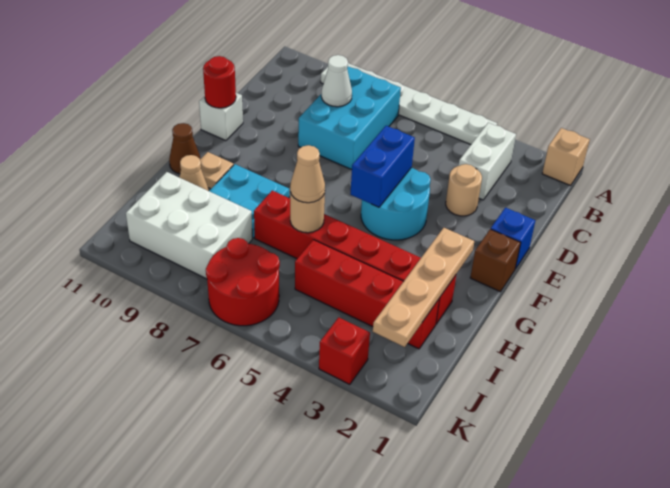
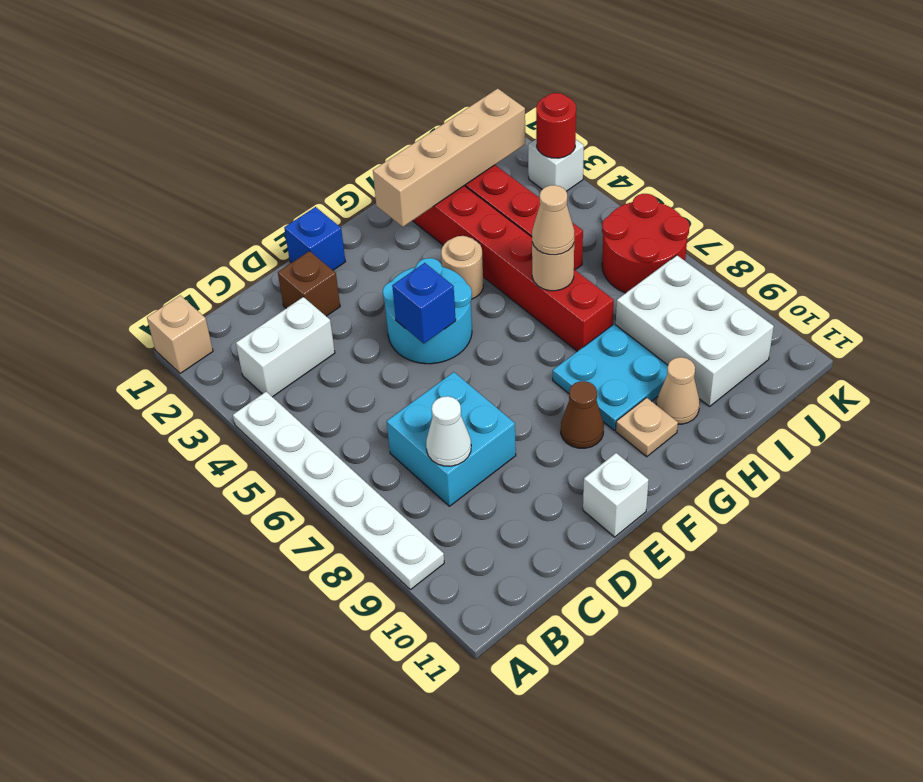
cyan brick B7:D8 level 1 -> cyan brick C7:D8 level 1
tan round brick D3 level 1 -> tan round brick G4 level 1
blue brick E5:F5 level 2 -> blue brick E5 level 2
red round brick E11 level 2 -> red round brick K3 level 2
brown brick F1 level 1 -> brown brick D2 level 1
tan plate G2:J2 level 2 -> tan brick G2:J2 level 2
brown cone G11 level 1 -> brown cone F9 level 1
red brick K3 level 1 -> white brick K3 level 1

